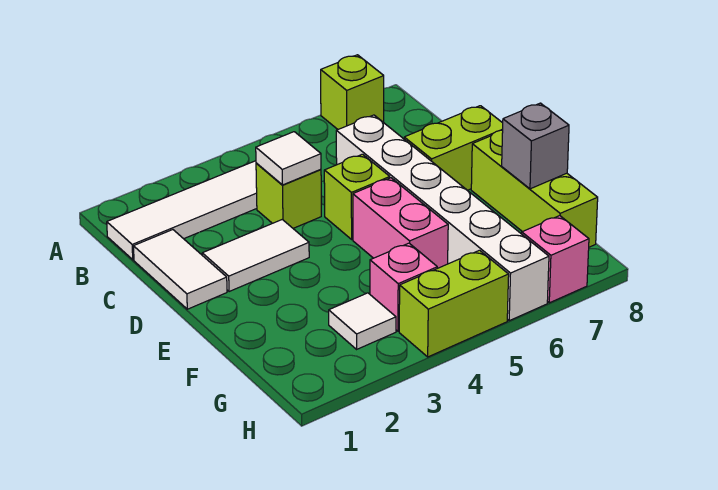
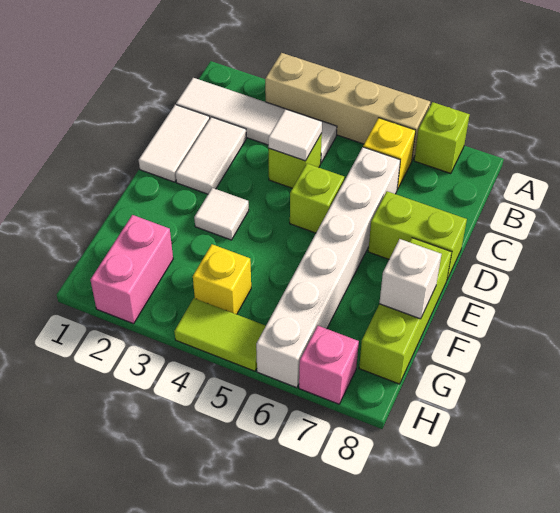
none -> tan brick A3:A6 level 1
none -> yellow brick B6 level 1
white tile D2:D3 level 1 -> white tile C2:D2 level 1
pink brick E5:F5 level 1 -> pink brick G2:H2 level 1
grey brick F8 level 2 -> white brick F8 level 2
white tile G3 level 1 -> white tile E3 level 1
pink brick G4 level 1 -> yellow brick G4 level 1
lime brick H4:H5 level 1 -> lime tile H4:H5 level 1

